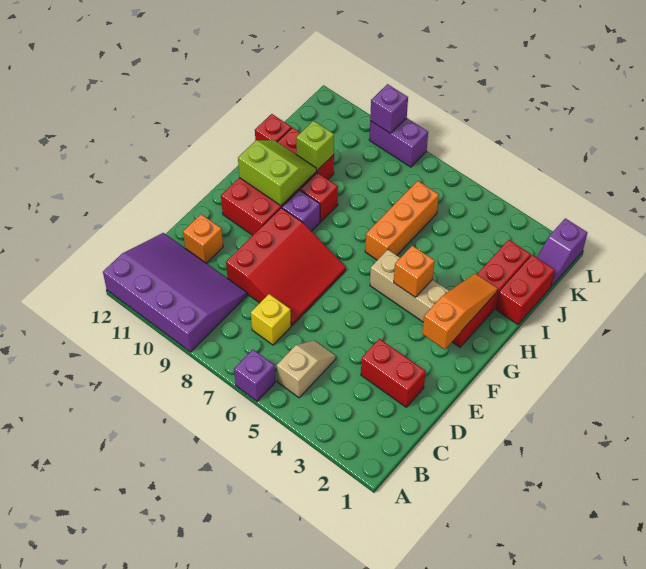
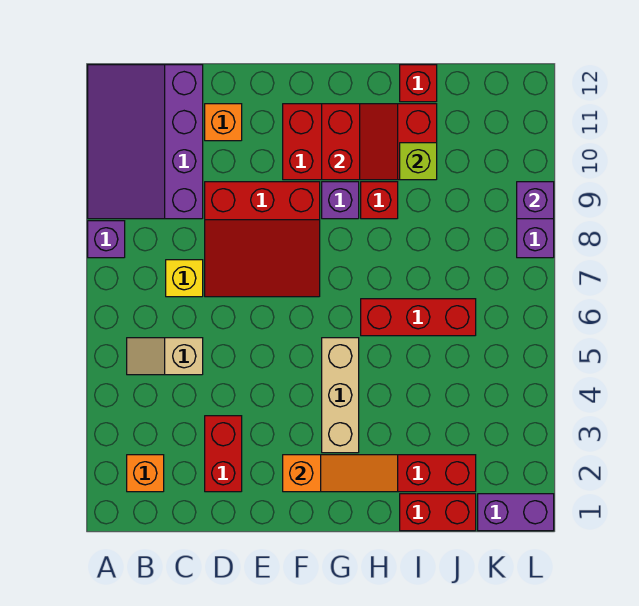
purple brick A6 level 1 -> purple brick A8 level 1
purple slope A9:C12 level 1 top A -> purple slope A9:C12 level 1 top C
tan slope B5:C5 level 1 top B -> tan slope B5:C5 level 1 top C
orange brick G4 level 2 -> orange brick B2 level 1
lime slope G10:H11 level 2 top G -> red slope G10:H11 level 2 top G
orange brick H6:J6 level 1 -> red brick H6:J6 level 1
purple slope K1:L1 level 1 top L -> purple brick K1:L1 level 1

